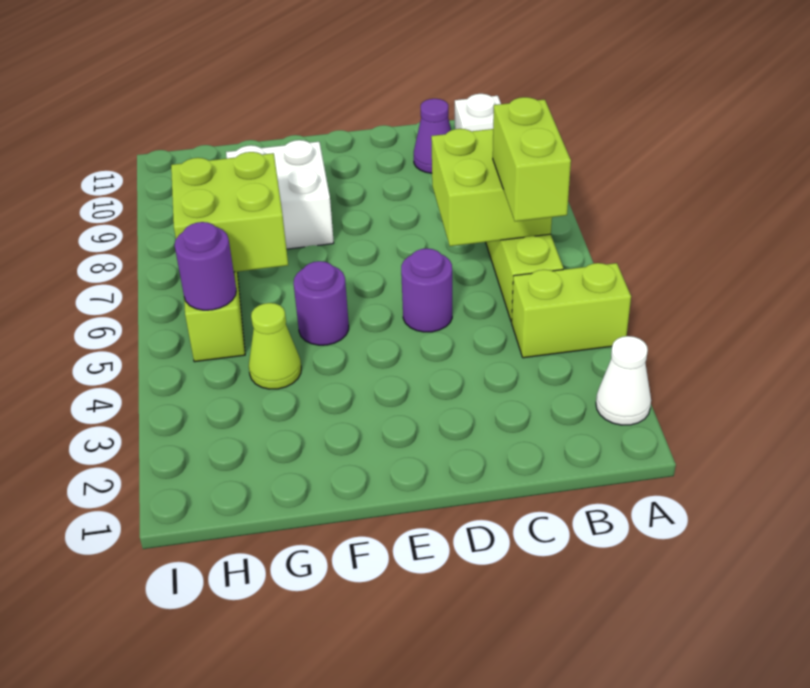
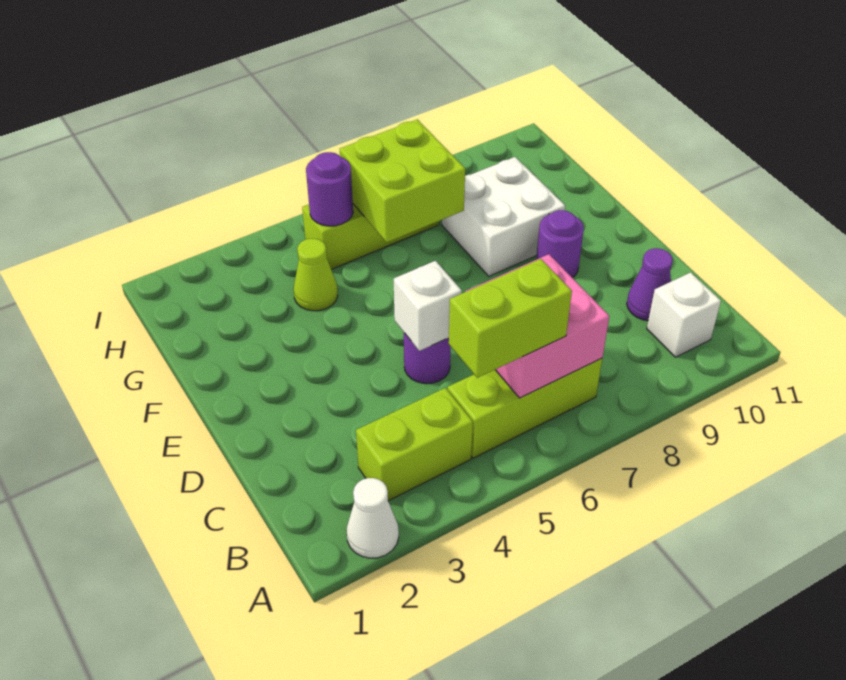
lime brick A4:B4 level 1 -> lime brick B3:B4 level 1
lime brick B6:C7 level 2 -> pink brick B6:C7 level 2
none -> white brick D5 level 2
purple round brick F5 level 1 -> purple round brick E9 level 1

